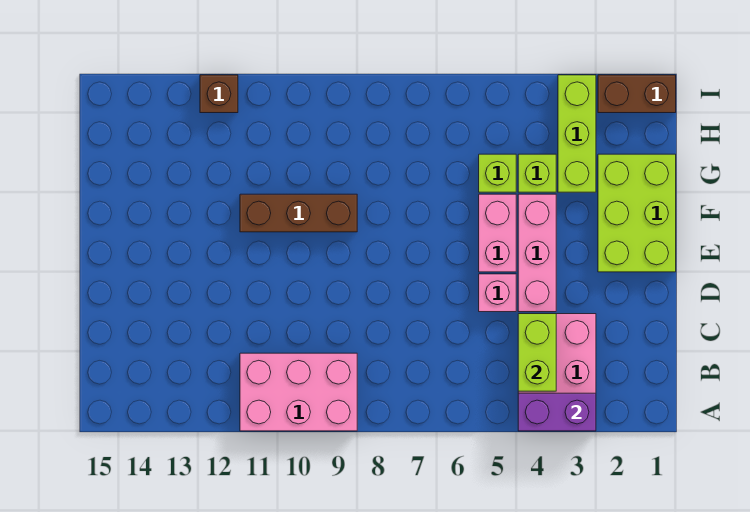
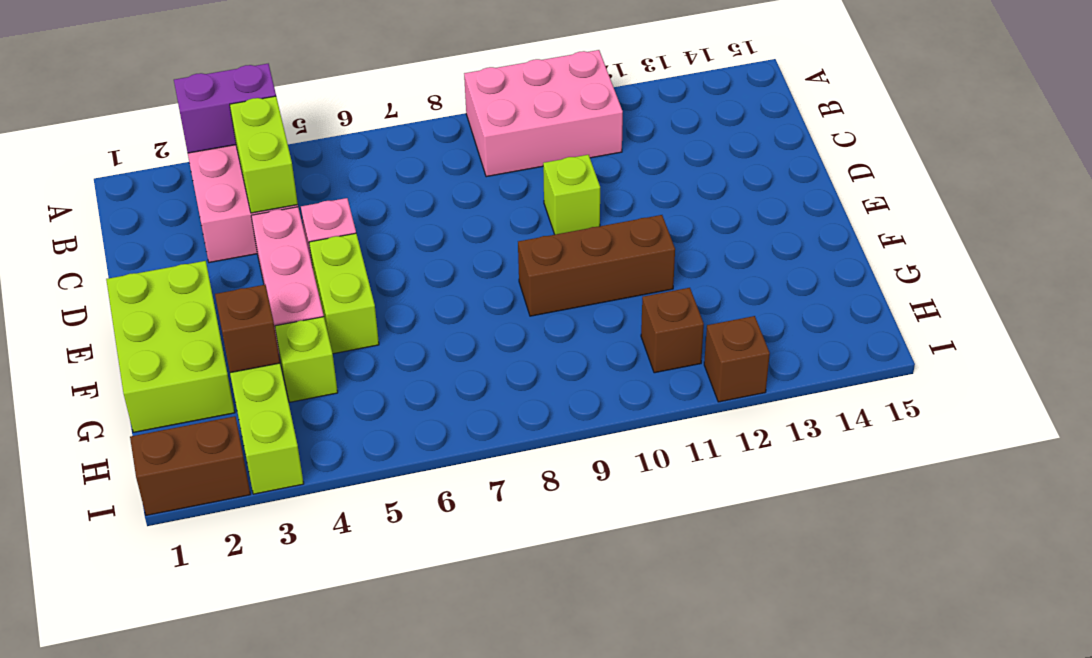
pink brick E5:F5 level 1 -> lime brick E5:F5 level 1
none -> brown brick G3 level 2
lime brick G5 level 1 -> lime brick D10 level 1
none -> brown brick H11 level 1

